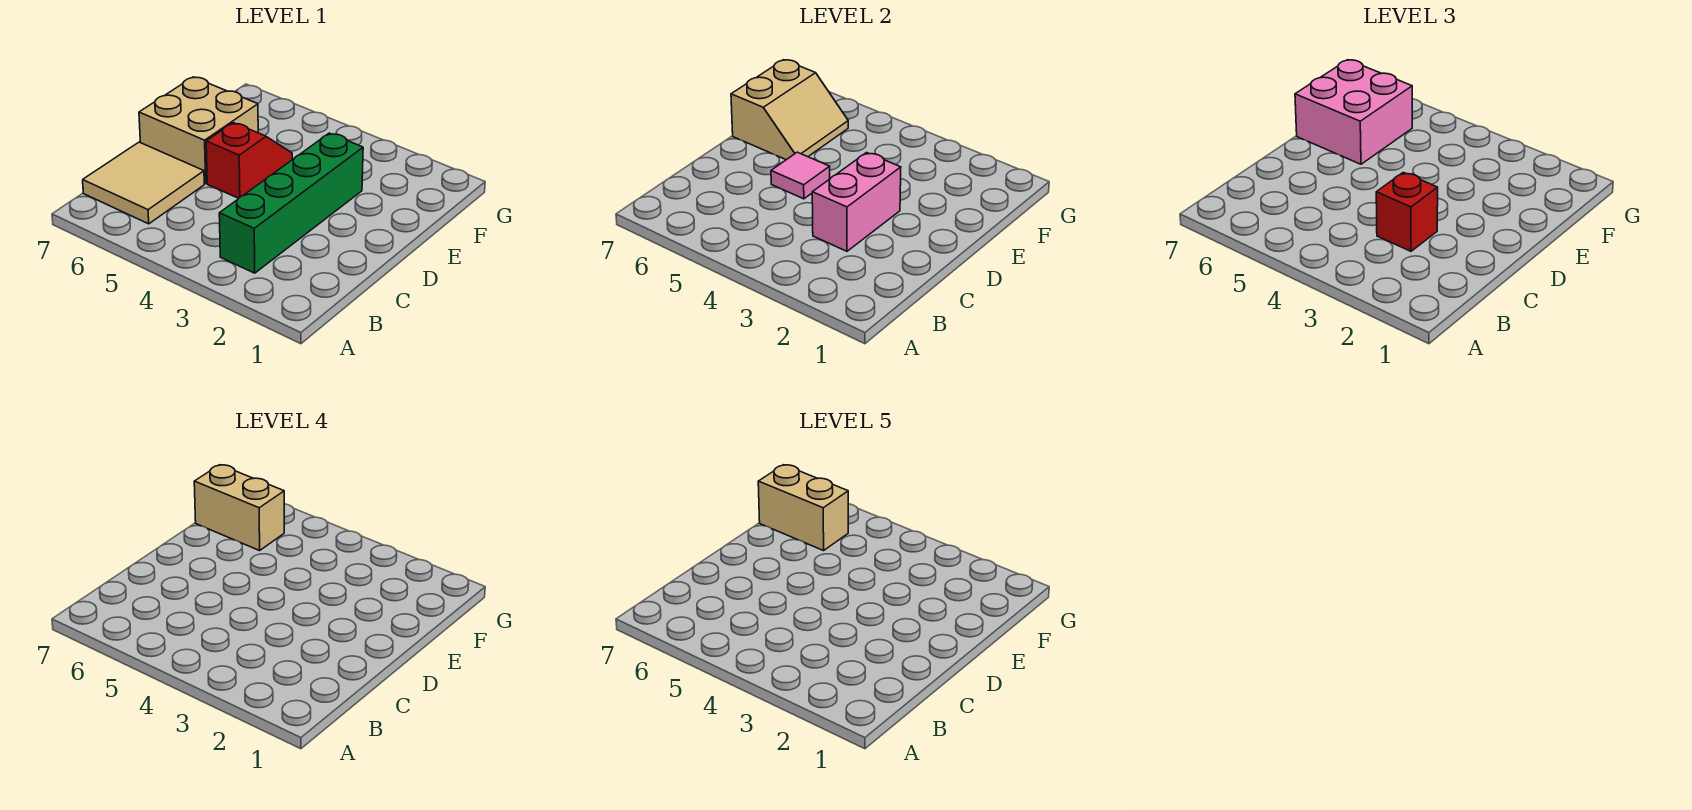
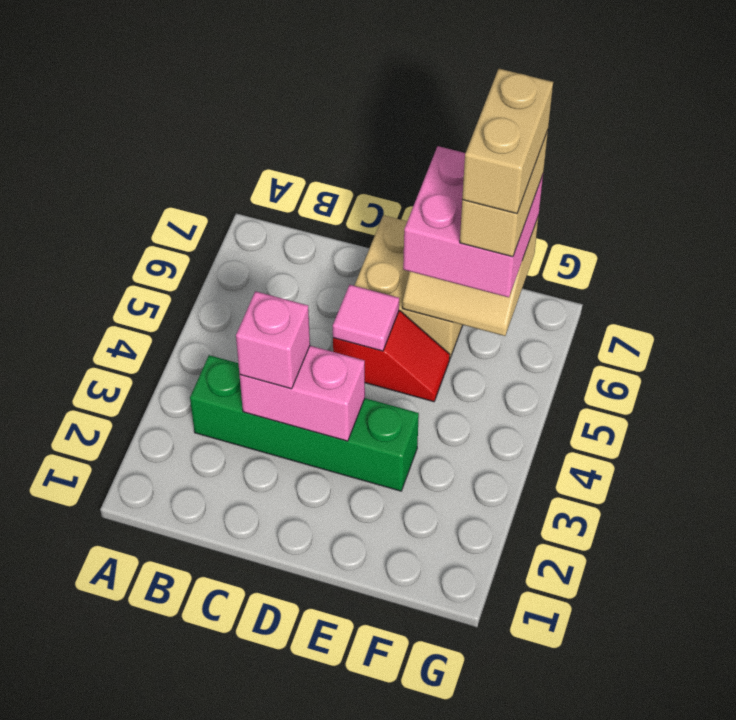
tan tile B6:C7 level 1 -> none
red brick C3 level 3 -> pink brick C3 level 3

